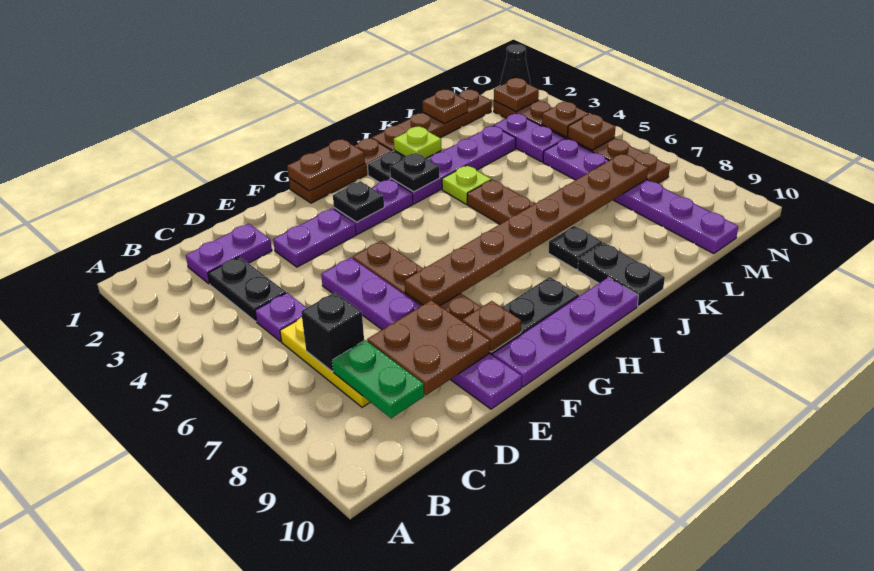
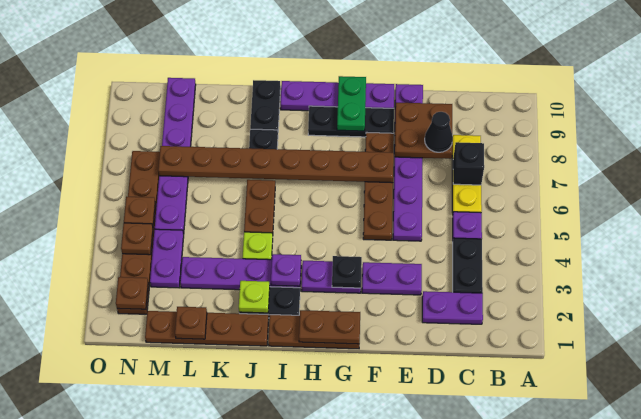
green plate C8:C9 level 2 -> green plate G9:G10 level 2
brown plate F9 level 2 -> none
black plate I3 level 2 -> purple plate I3 level 2
black cone O1 level 1 -> black cone D8 level 3

